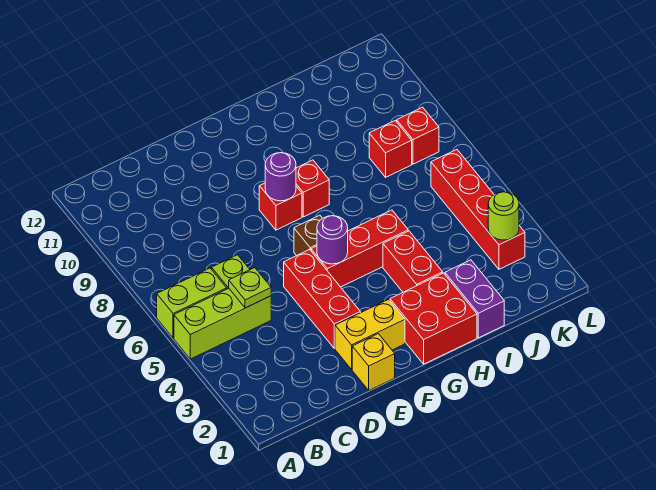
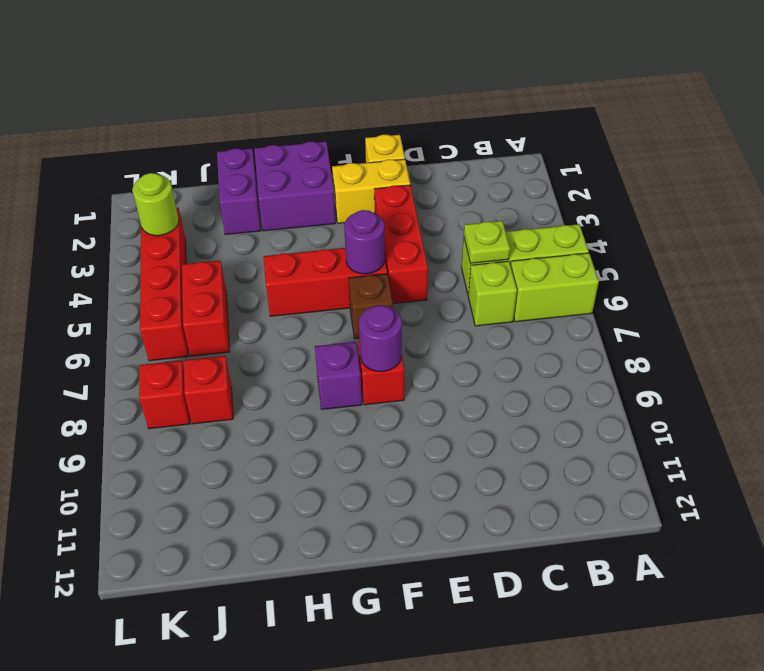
red brick G1:H2 level 1 -> purple brick G1:H2 level 1
red brick G8 level 1 -> purple brick G8 level 1
red brick H3:H4 level 1 -> red brick J5:J6 level 1

